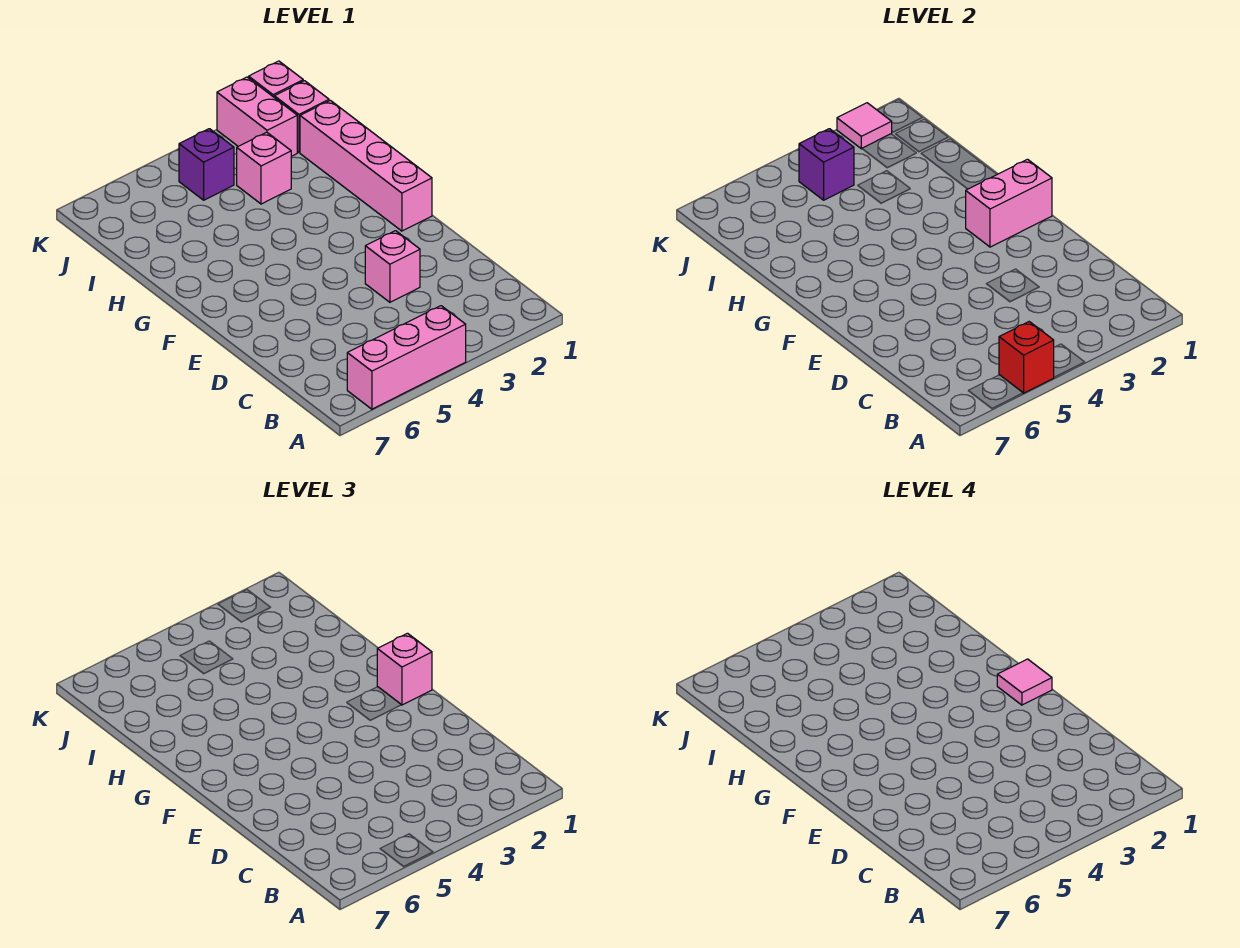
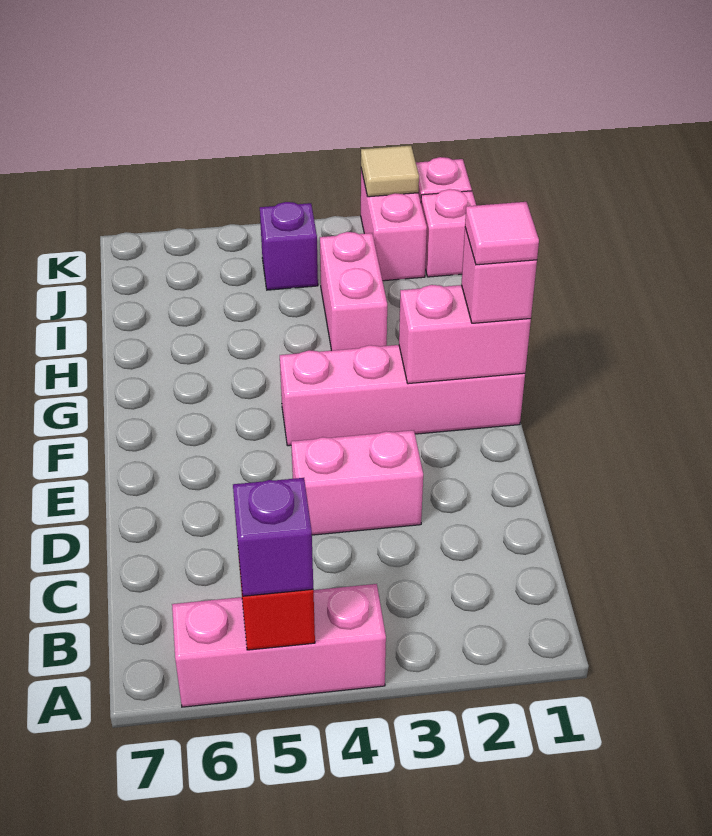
pink brick D3 level 1 -> pink brick D3:D4 level 1
pink brick F1:I1 level 1 -> pink brick F1:F4 level 1
pink brick I3 level 1 -> pink brick H3:I3 level 1
purple brick J4 level 2 -> purple brick A5 level 3
pink tile K2 level 2 -> tan tile K2 level 2

